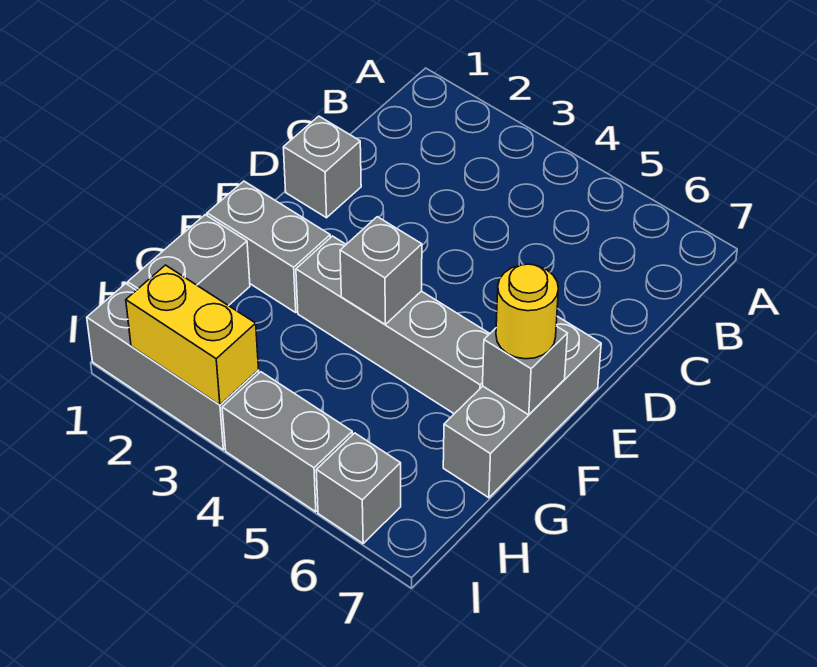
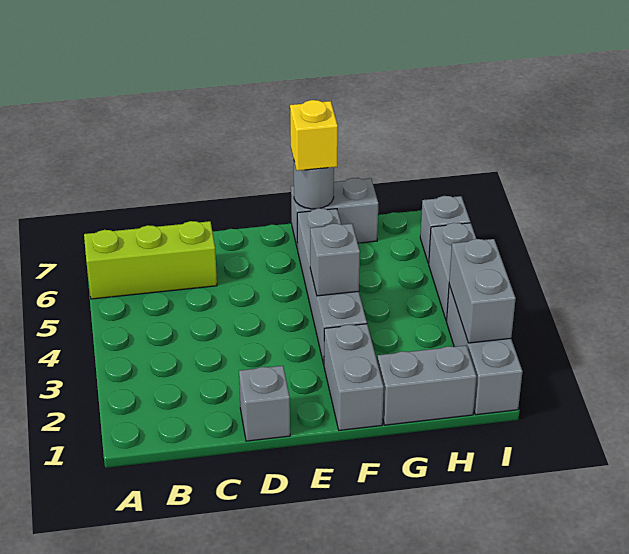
none -> lime brick A6:C6 level 1
grey brick E7:G7 level 1 -> grey brick F7:G7 level 1
grey brick F7 level 2 -> grey round brick F7 level 2
yellow round brick F7 level 3 -> yellow brick F7 level 3
yellow brick I2:I3 level 2 -> grey brick I2:I3 level 2

